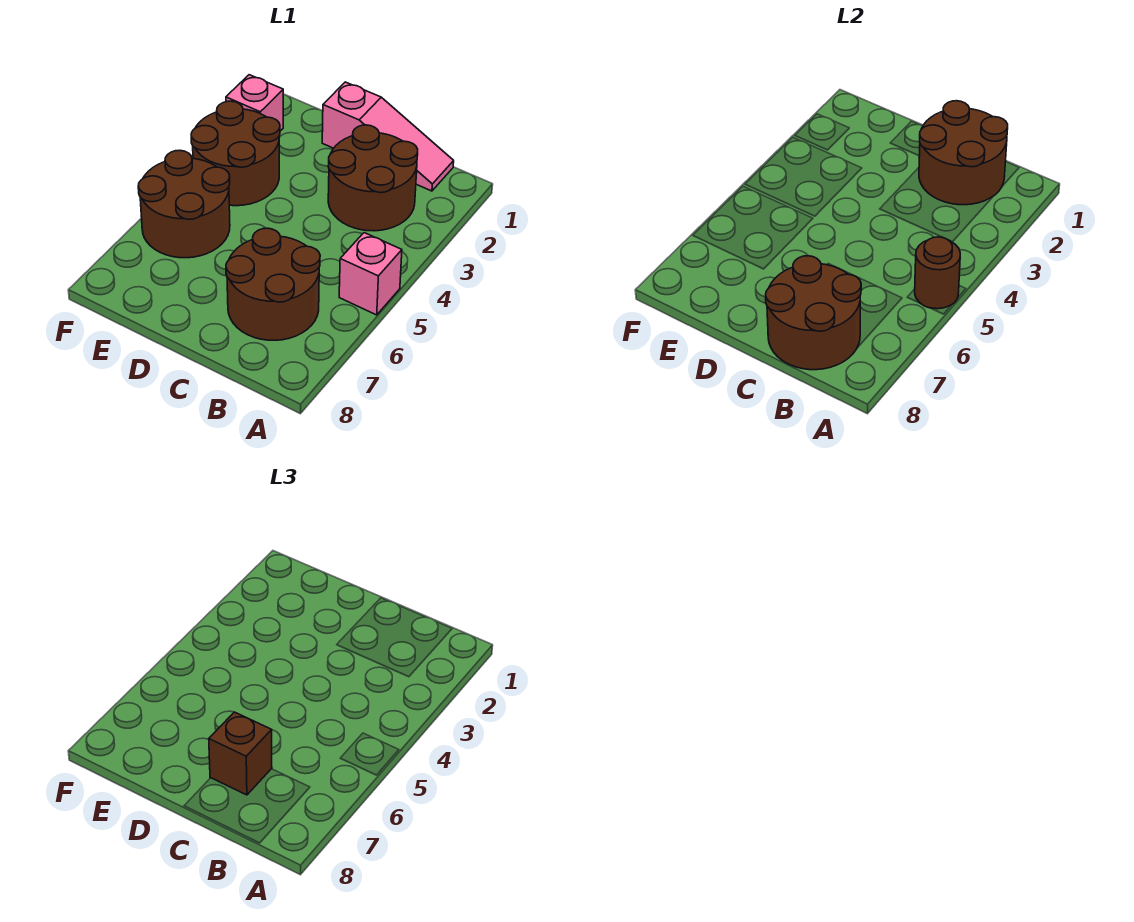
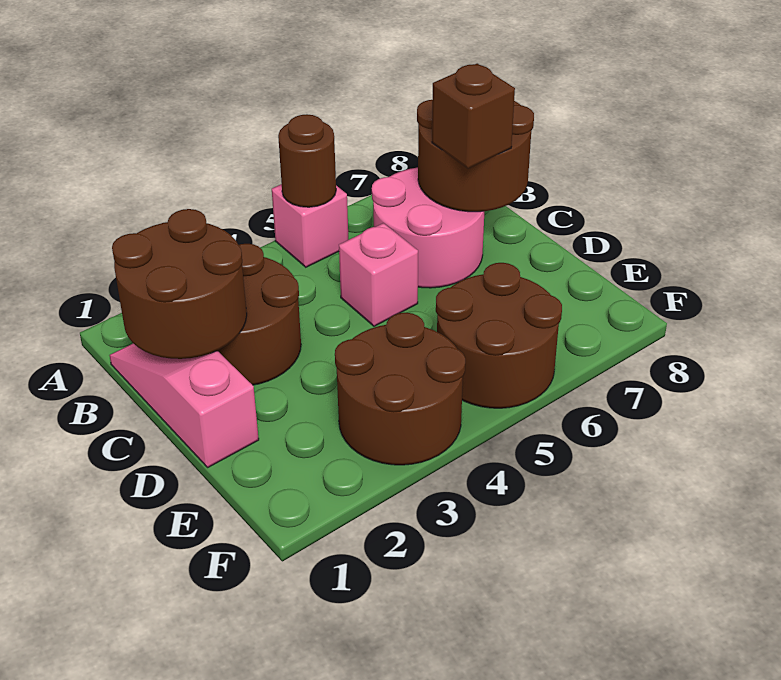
brown round brick B6:C7 level 1 -> pink round brick B6:C7 level 1
pink brick F2 level 1 -> pink brick C5 level 1

